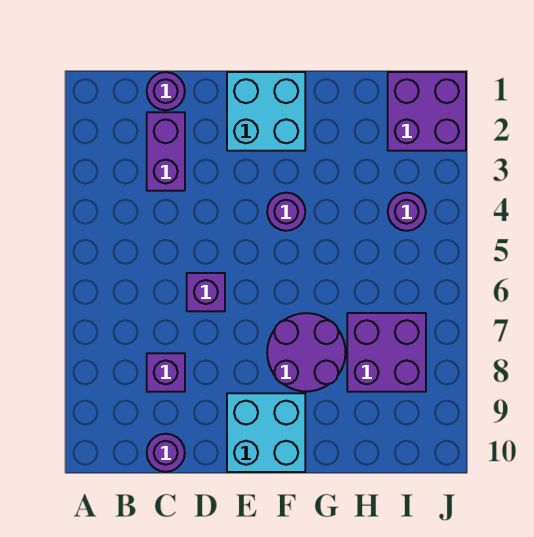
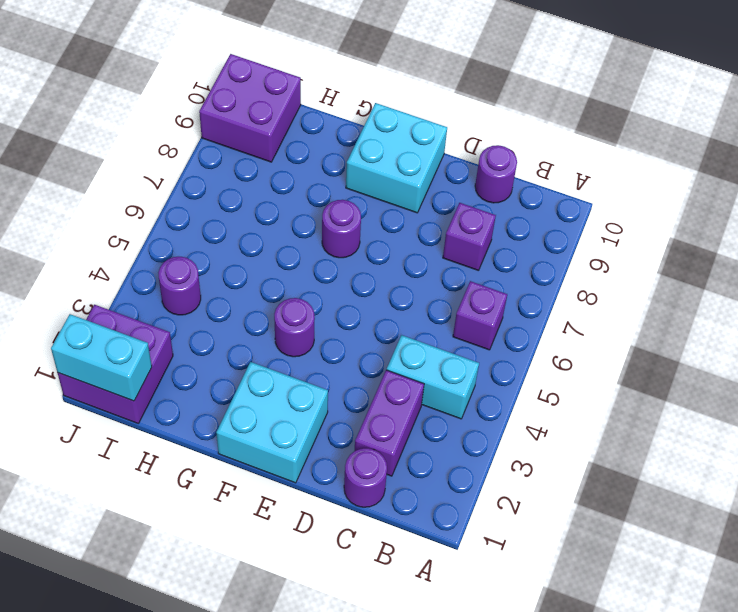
none -> cyan brick B4:C4 level 1
purple brick D6 level 1 -> purple brick B6 level 1
purple round brick F7:G8 level 1 -> purple round brick F7 level 1
purple brick H7:I8 level 1 -> purple brick I9:J10 level 1
none -> cyan brick I1:J1 level 2

